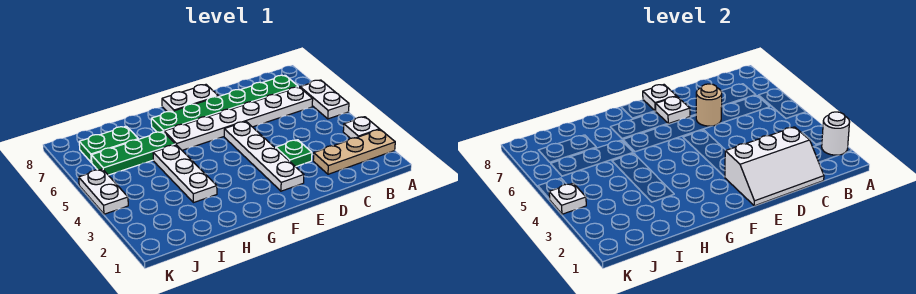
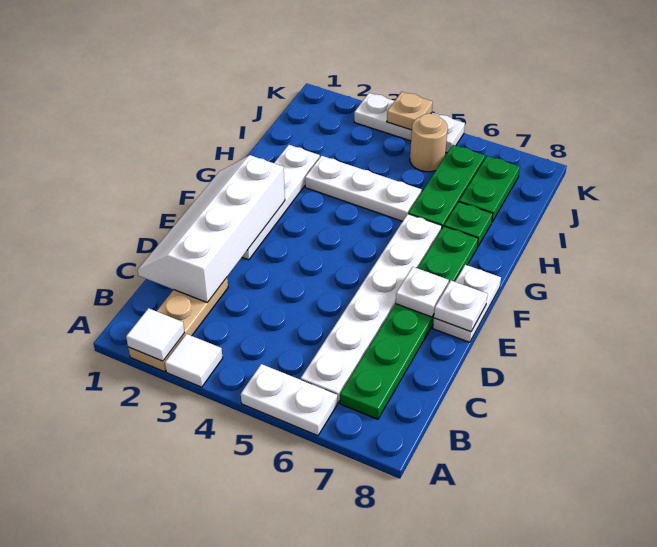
white round brick A2 level 2 -> white tile A2 level 2
white plate A3 level 1 -> white tile A3 level 1
white slope C1:E2 level 2 top 2 -> white slope C1:F2 level 2 top 2
green plate D3 level 1 -> green plate H7 level 1
tan round brick D6 level 2 -> tan round brick J5 level 1
white plate E2:E5 level 1 -> white plate E2:H2 level 1
white plate K4:K5 level 1 -> white plate K3:K5 level 1
white plate K4 level 2 -> tan plate K4 level 2

